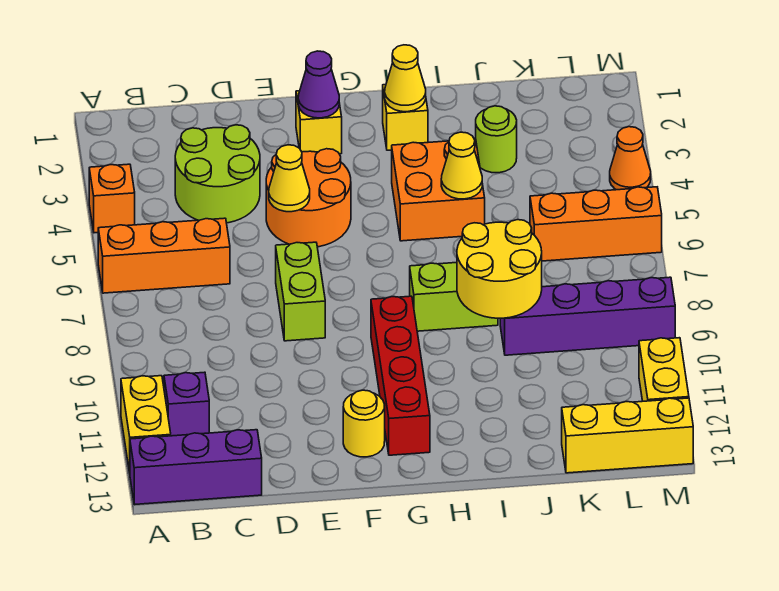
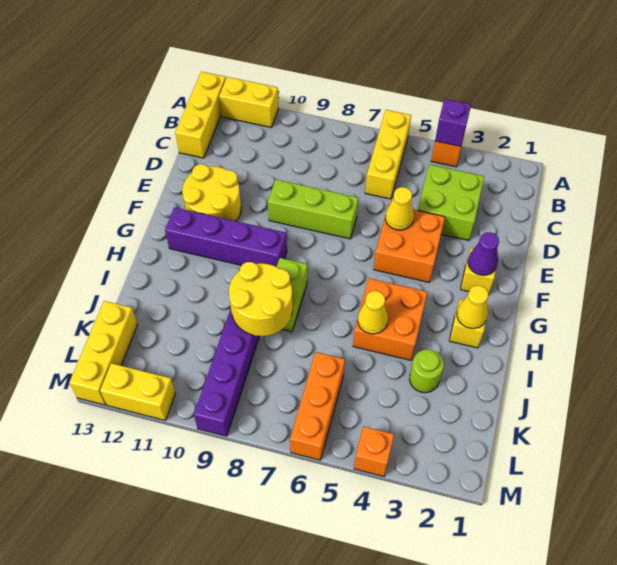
orange brick A6:C6 level 1 -> yellow brick A6:C6 level 1
purple brick A13:C13 level 1 -> yellow brick A13:C13 level 1
purple brick B11 level 1 -> purple brick A4 level 2
lime round brick C3:D4 level 1 -> lime brick C3:D4 level 1
orange round brick E4:F5 level 1 -> orange brick E4:F5 level 1
lime brick E7:E8 level 1 -> lime brick E7:E9 level 1
yellow round brick F12 level 1 -> yellow round brick E11:F12 level 1
red brick G9:G12 level 1 -> purple brick G9:G12 level 1
orange cone M4 level 1 -> orange brick M4 level 1

